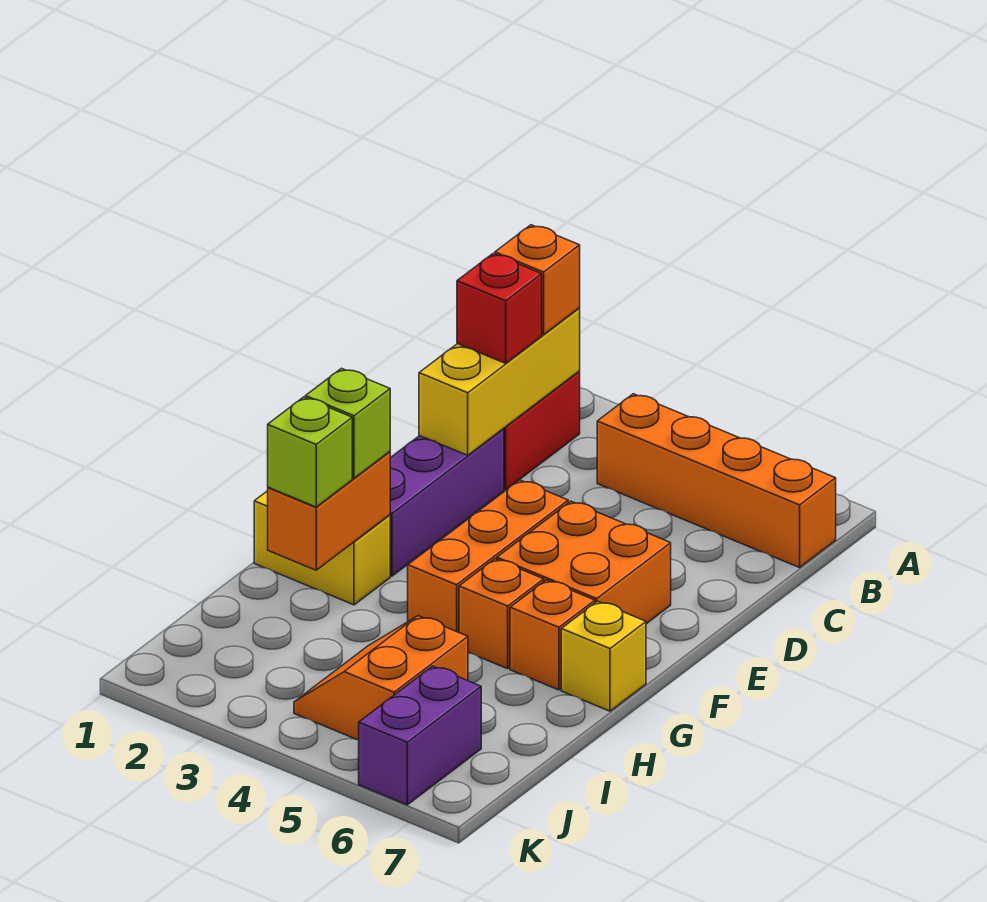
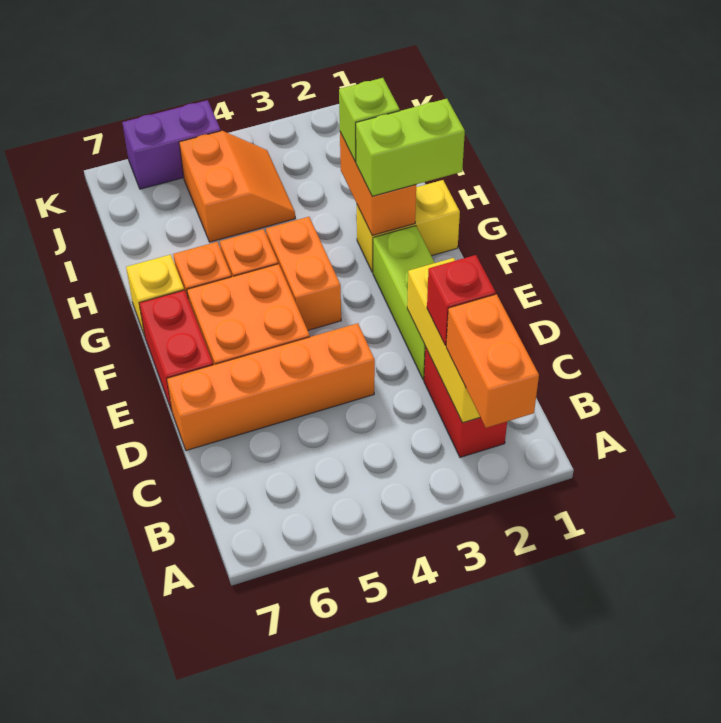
orange brick B2 level 3 -> orange brick A2:B2 level 3
orange brick B4:B7 level 1 -> orange brick D4:D7 level 1
purple brick D2:F2 level 1 -> lime brick D2:F2 level 1
orange brick E4:G4 level 1 -> orange brick F4:G4 level 1
none -> red brick E7:F7 level 1
lime brick G2 level 3 -> lime brick G1:G2 level 3
purple brick J6:K6 level 1 -> purple brick K5:K6 level 1

